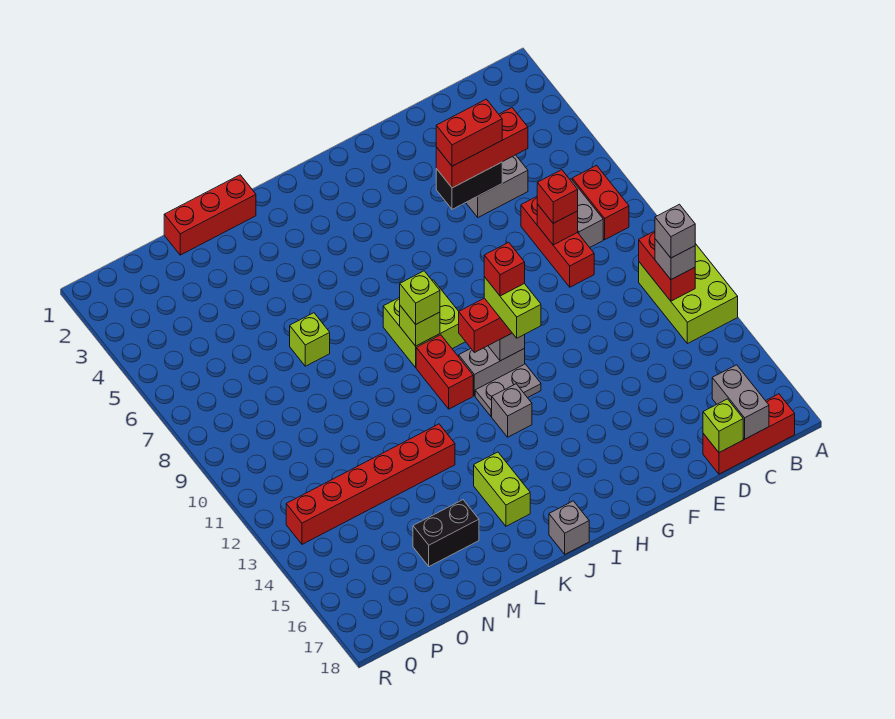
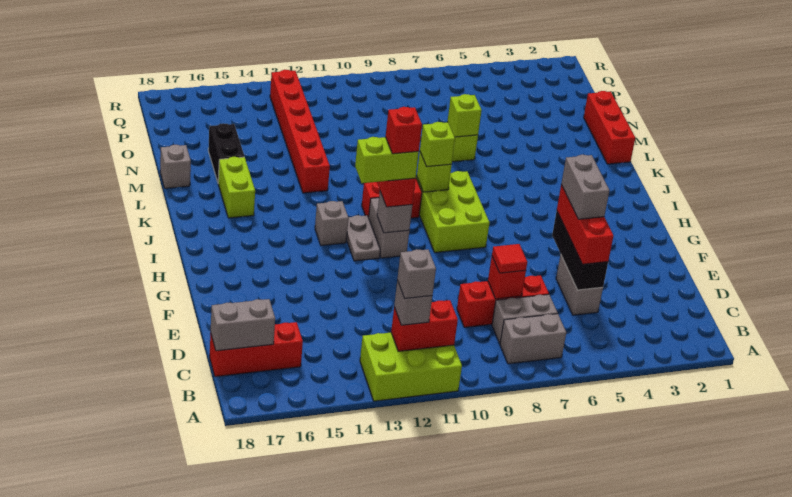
red brick B7:B8 level 1 -> grey brick B7:B8 level 1
red brick B18:D18 level 1 -> red brick C16:C18 level 1
red brick D8 level 3 -> red tile D8 level 3
lime brick D18 level 2 -> lime brick M7 level 2
black brick E5:F5 level 2 -> black brick D5:F5 level 2
red brick E5:F5 level 4 -> grey brick E5:F5 level 4
lime brick I8:J9 level 1 -> lime brick H8:J9 level 1
grey brick J18 level 1 -> grey brick M18 level 1
lime brick K15:K16 level 1 -> lime brick K16:L16 level 1

